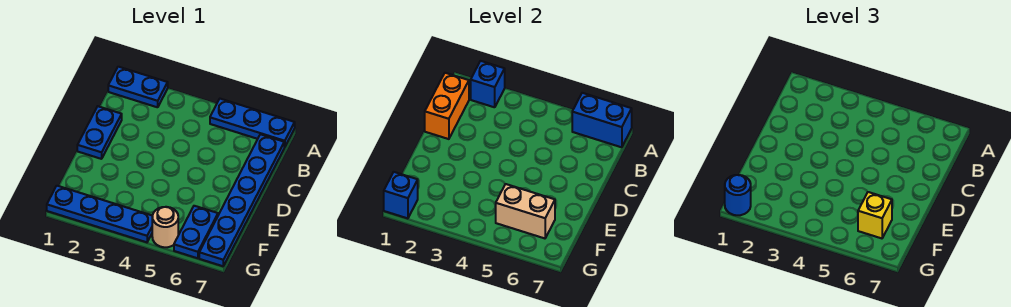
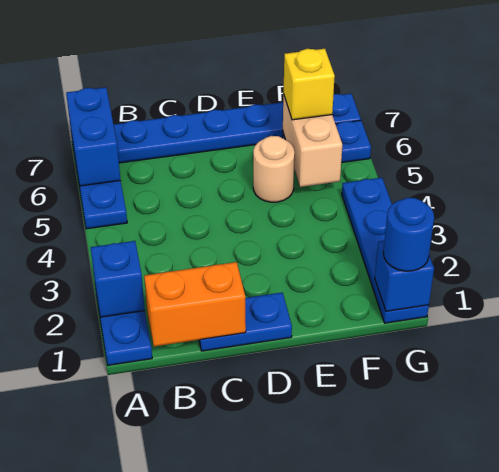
tan round brick G5 level 1 -> tan round brick E5 level 1

